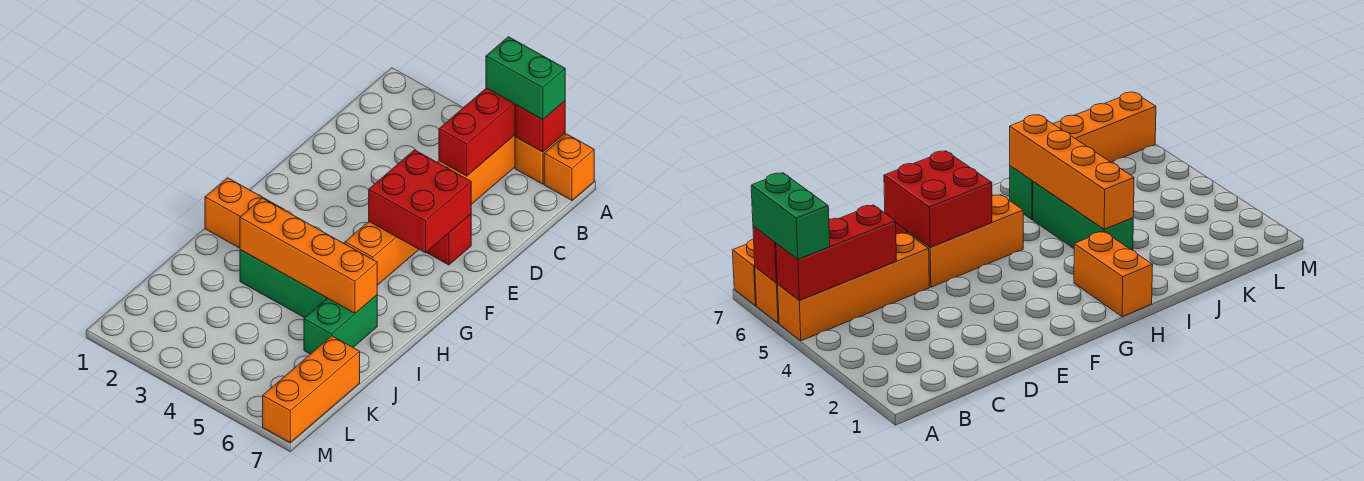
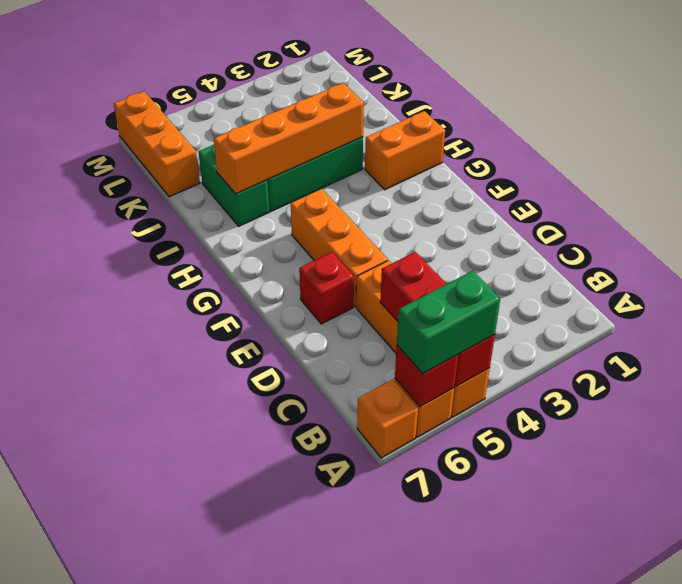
red brick E5:F6 level 2 -> none

